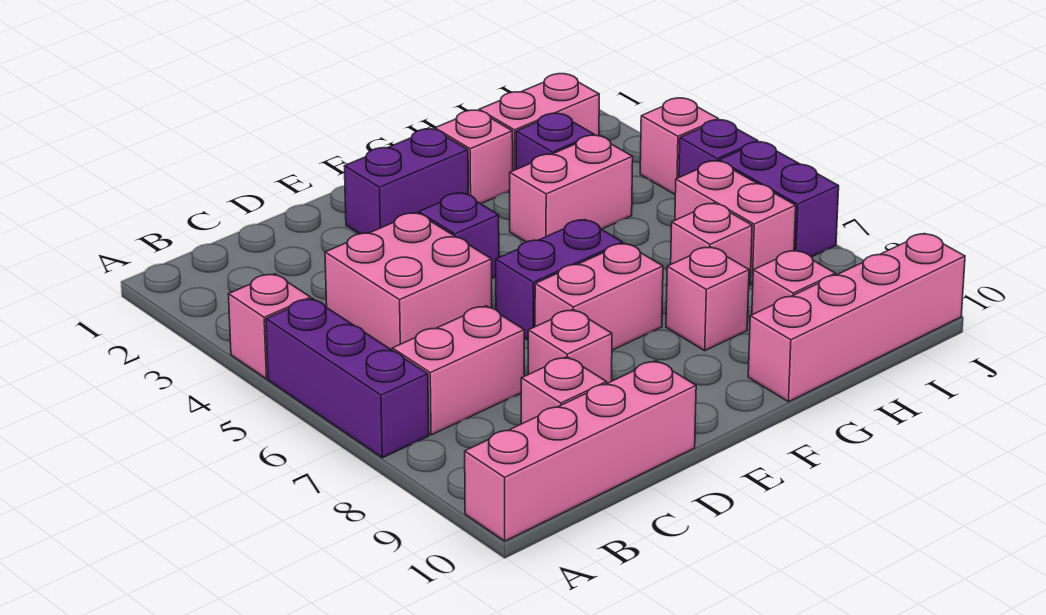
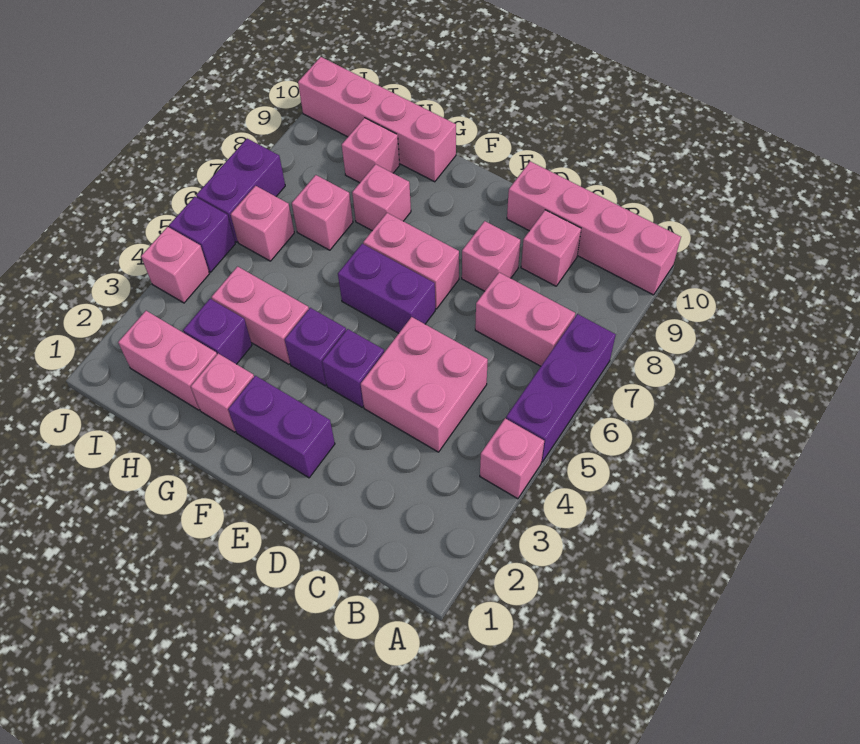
none -> purple brick F4 level 1
pink brick I6:I7 level 1 -> pink brick I6 level 1

